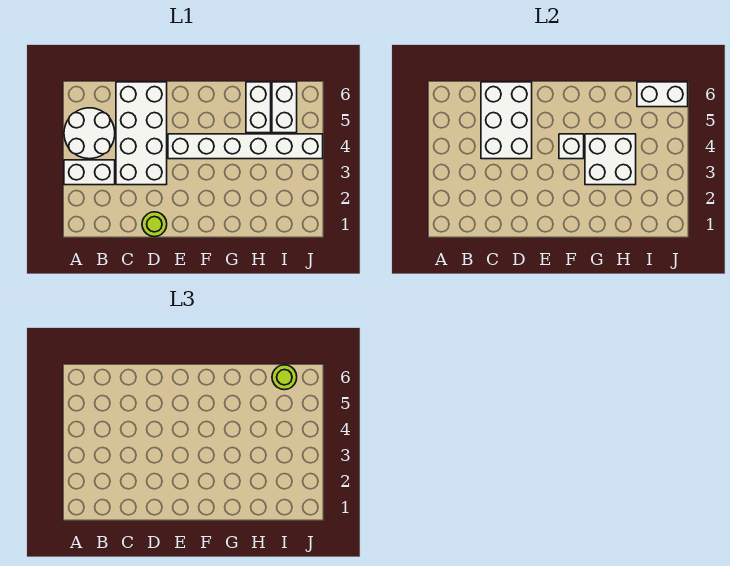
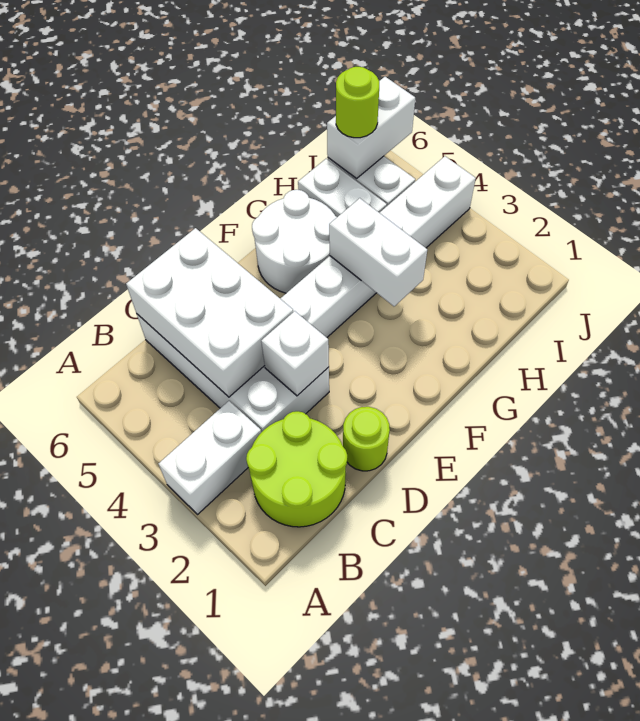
white round brick A4:B5 level 1 -> white round brick F5:G6 level 1
none -> lime round brick B1:C2 level 1
white brick F4 level 2 -> white brick D3 level 2
white brick G3:H4 level 2 -> white brick G3:G4 level 2

